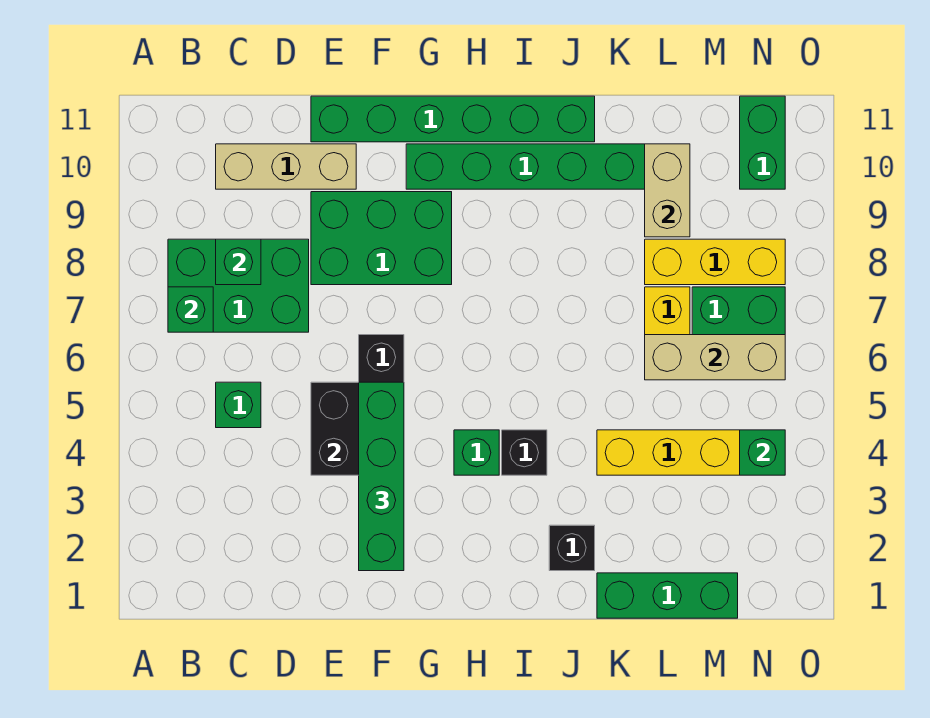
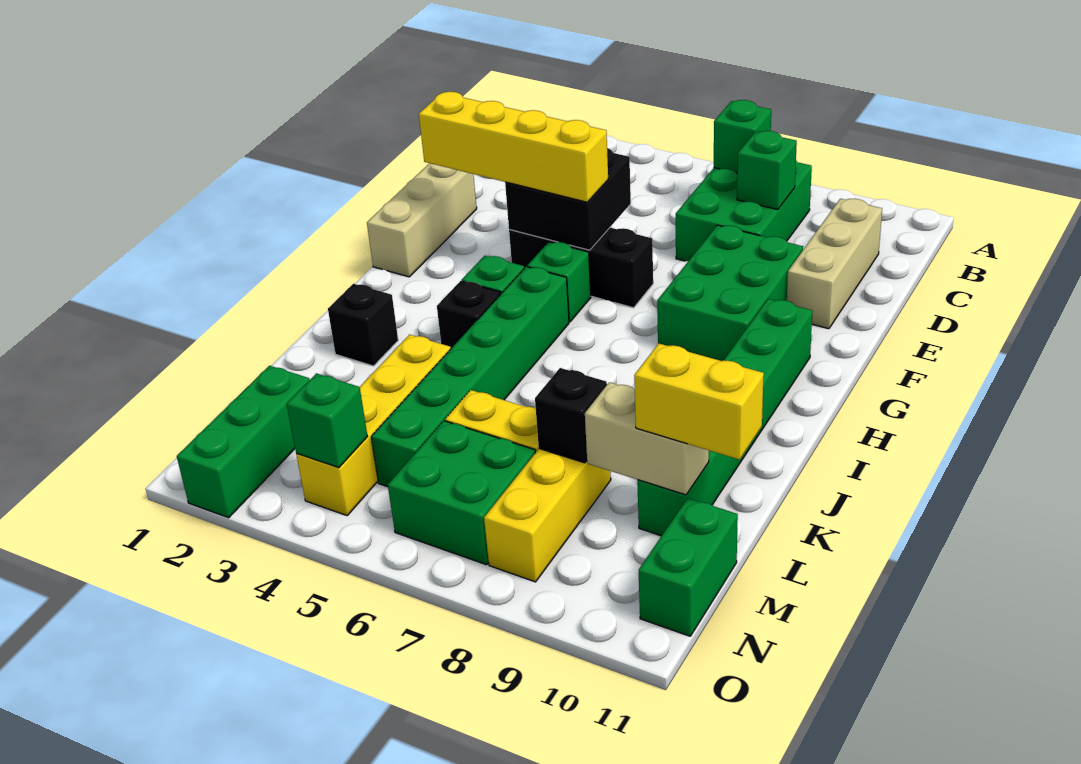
green brick C5 level 1 -> green brick G5 level 1
green brick E11:J11 level 1 -> green brick H5:M5 level 1
green brick F2:F5 level 3 -> yellow brick F2:F5 level 3
green brick K1:M1 level 1 -> green brick M2:O2 level 1
tan brick L6:N6 level 2 -> tan brick E1:G1 level 1
none -> black brick L8 level 2
none -> yellow brick L10:L11 level 3
green brick N10:N11 level 1 -> green brick M11:N11 level 1

